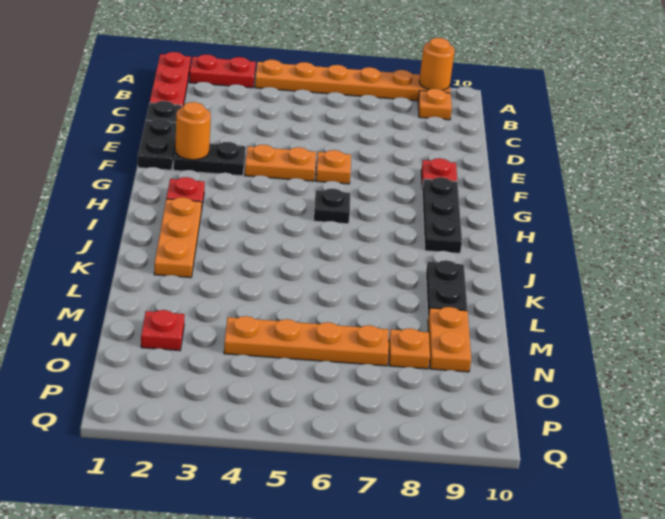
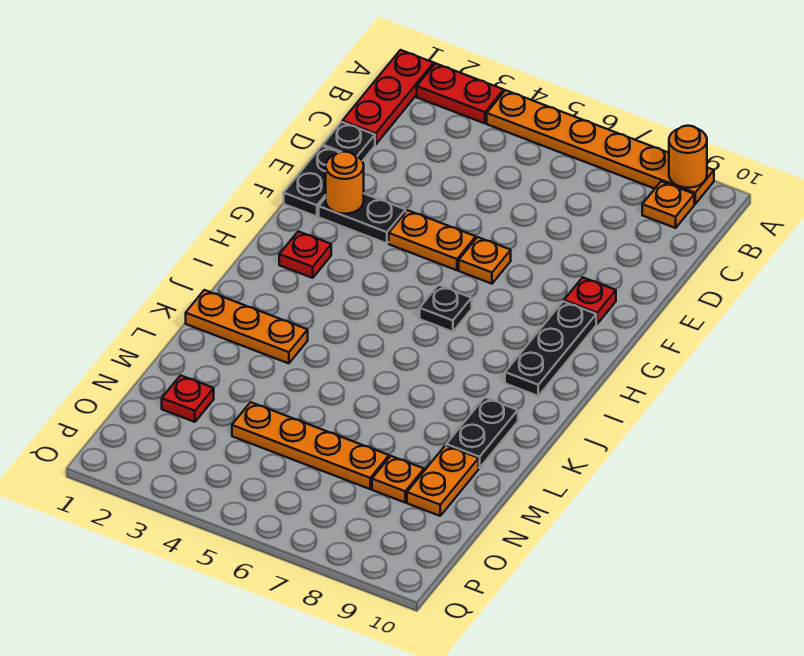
orange plate I2:K2 level 1 -> orange plate K1:K3 level 1

